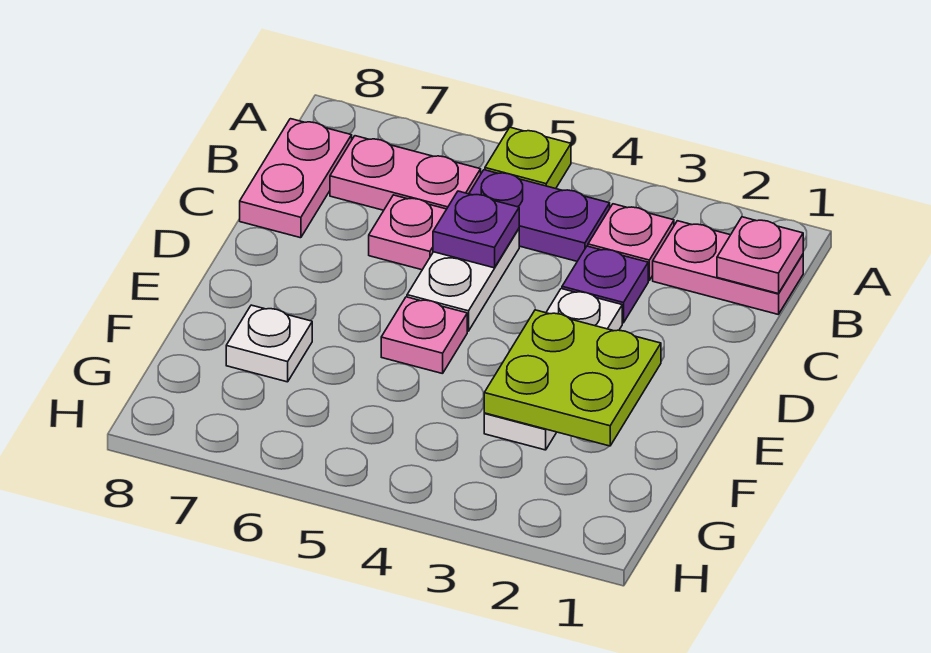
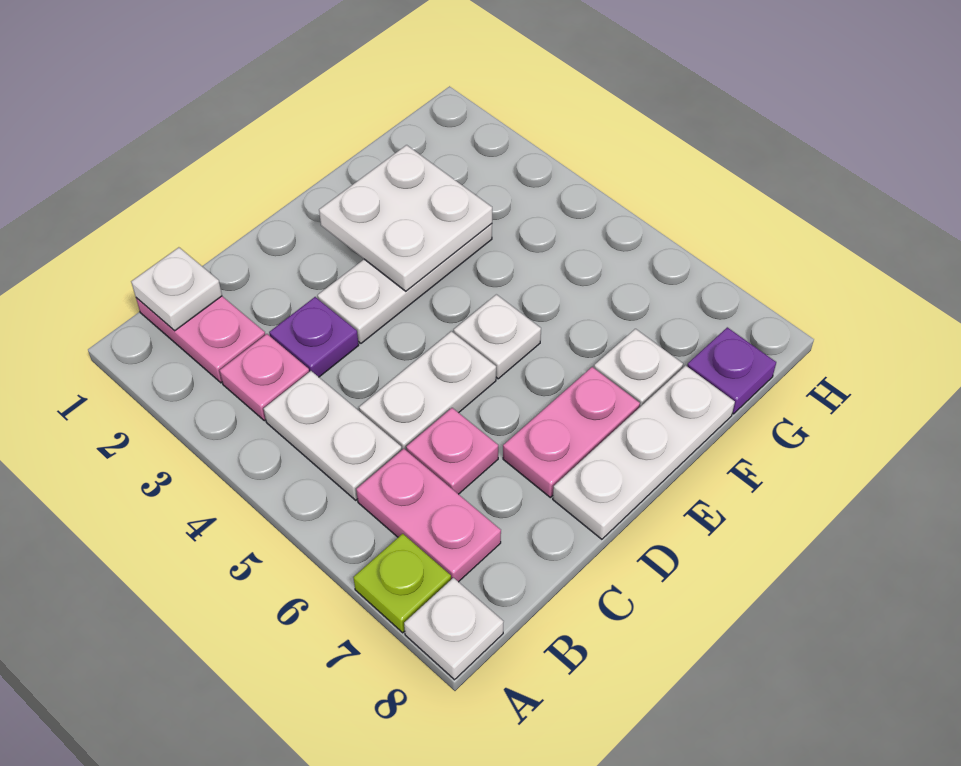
lime plate A5 level 1 -> lime plate A7 level 1
none -> white plate A8 level 1
pink plate B1 level 2 -> white plate B1 level 2
purple plate B4:B5 level 1 -> white plate B4:B5 level 1
pink plate B8:C8 level 1 -> pink plate D7:E7 level 1
purple plate C5 level 2 -> purple plate G8 level 1
none -> white plate D8:F8 level 1
lime plate E2:F3 level 2 -> white plate E2:F3 level 2
pink plate E5 level 1 -> white plate E5 level 1

